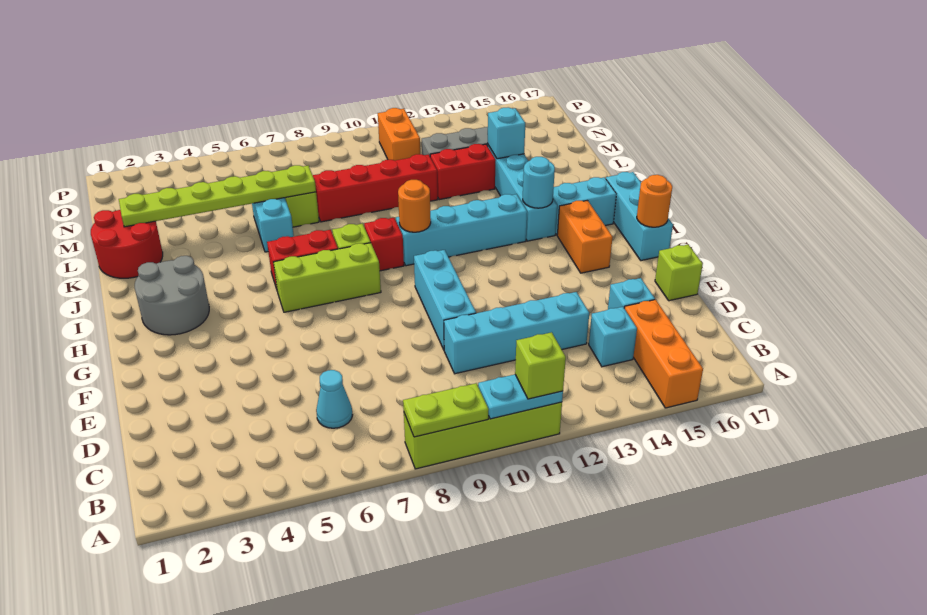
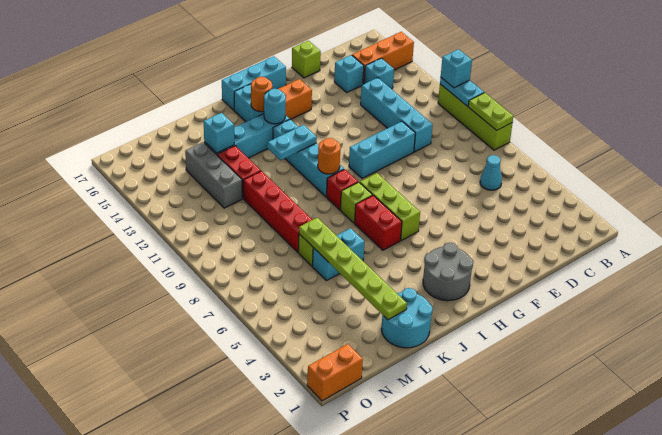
lime brick A11 level 3 -> cyan brick A11 level 3
orange round brick G17 level 2 -> orange round brick I15 level 2
none -> cyan plate I12:J12 level 2
red round brick K1:L2 level 1 -> cyan round brick K1:L2 level 1
orange brick N11:O11 level 1 -> orange brick O1:P1 level 1

